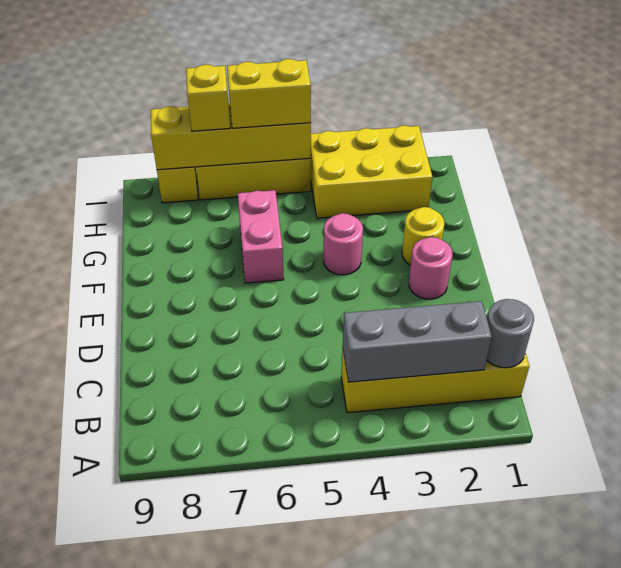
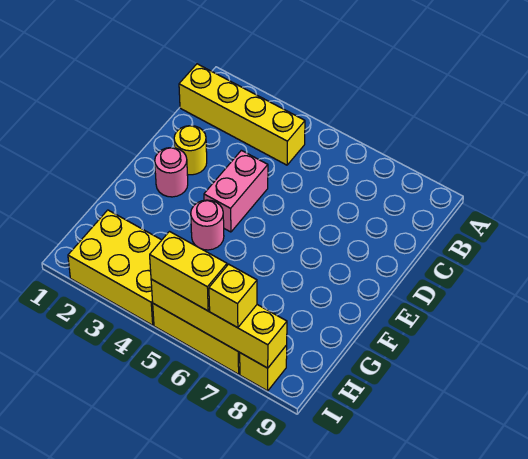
grey round brick B1 level 2 -> none
grey brick B2:B4 level 2 -> none
yellow round brick F2 level 1 -> yellow round brick D2 level 1
pink brick F6:G6 level 1 -> pink brick D4:E4 level 1

